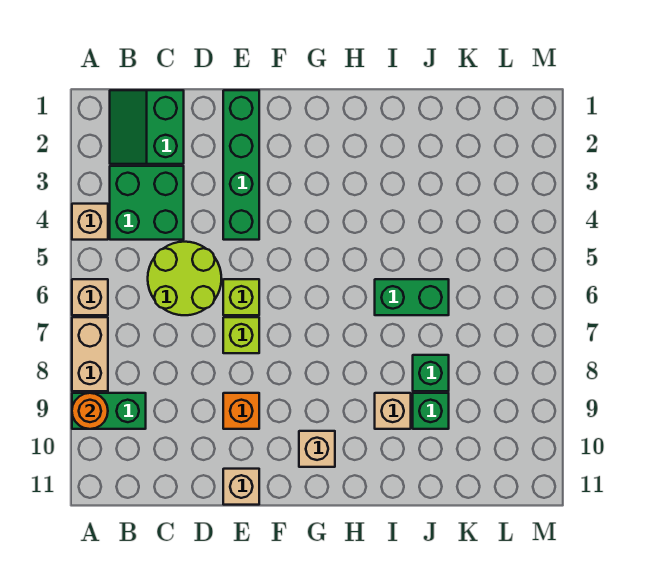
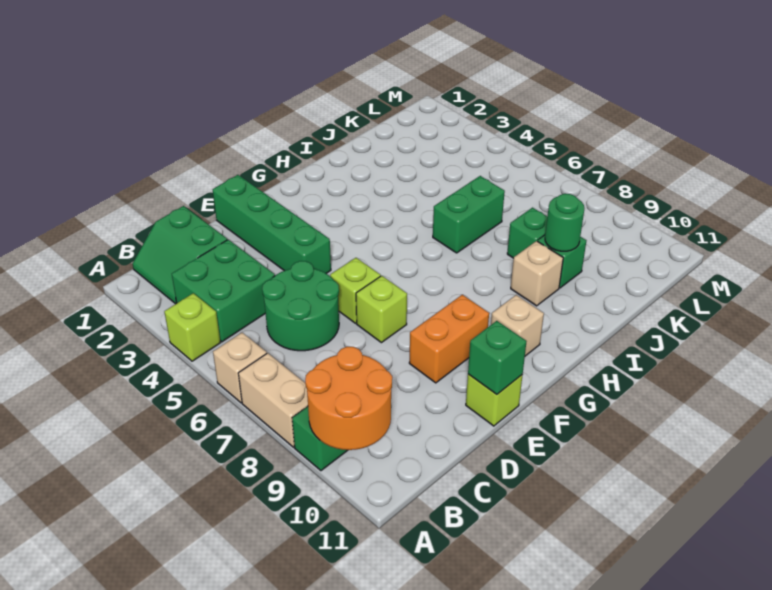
tan brick A4 level 1 -> lime brick A4 level 1
orange round brick A9 level 2 -> orange round brick A9:B10 level 2
lime round brick C5:D6 level 1 -> green round brick C5:D6 level 1
orange brick E9 level 1 -> orange brick E9:F9 level 1
tan brick E11 level 1 -> lime brick E11 level 1
none -> green brick E11 level 2
none -> green round brick J9 level 2

